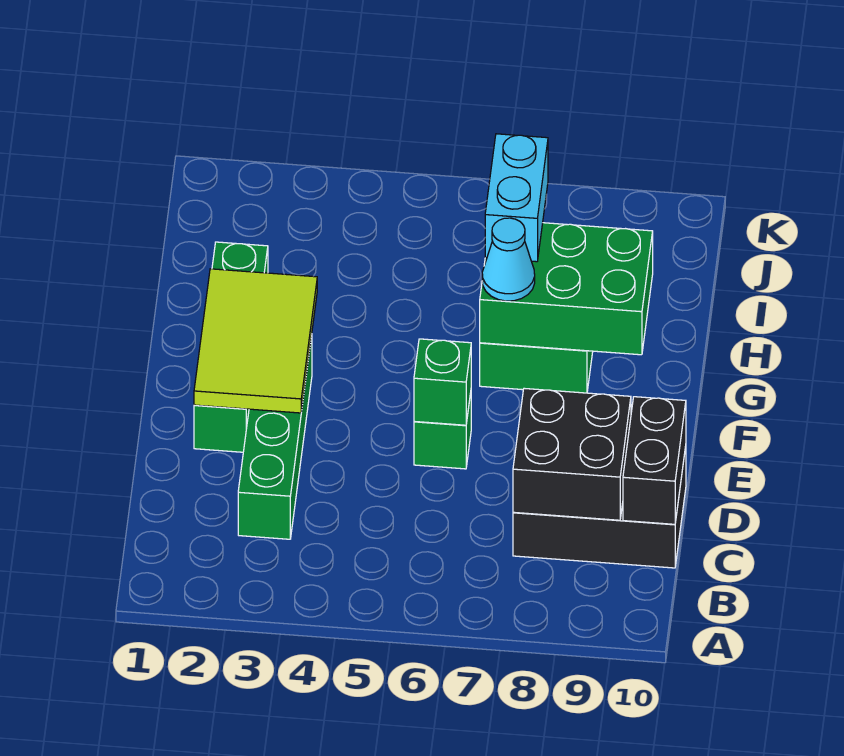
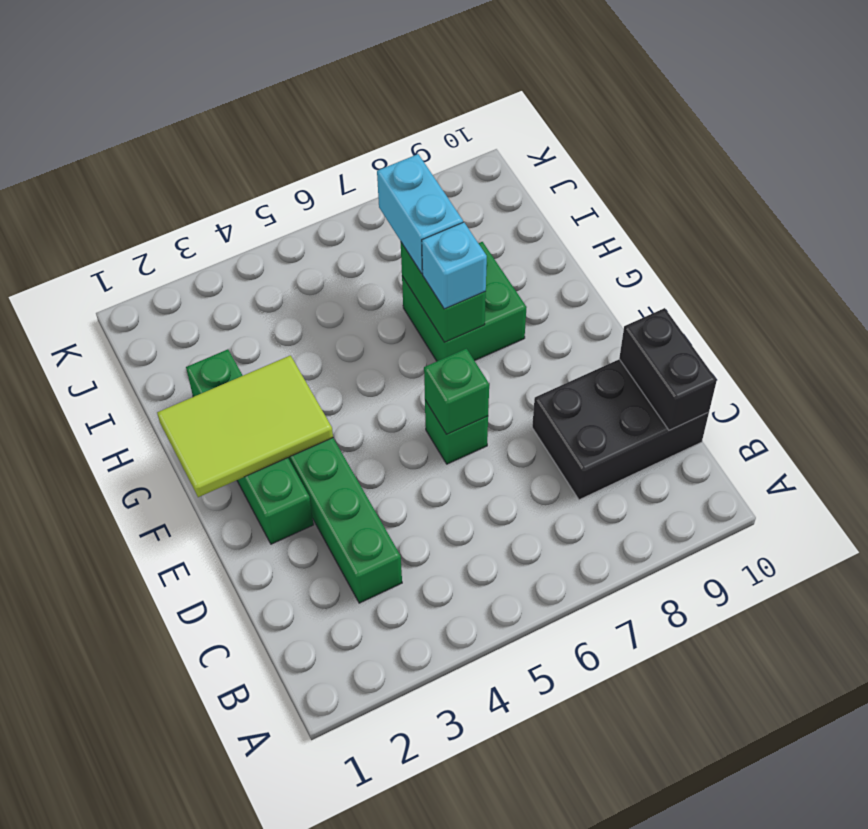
black brick C8:D9 level 2 -> none
lime tile E2:G3 level 2 -> lime tile F1:G3 level 2
green brick G7:H9 level 2 -> green brick G7:H7 level 2
cyan cone G7 level 3 -> cyan brick G7 level 3

